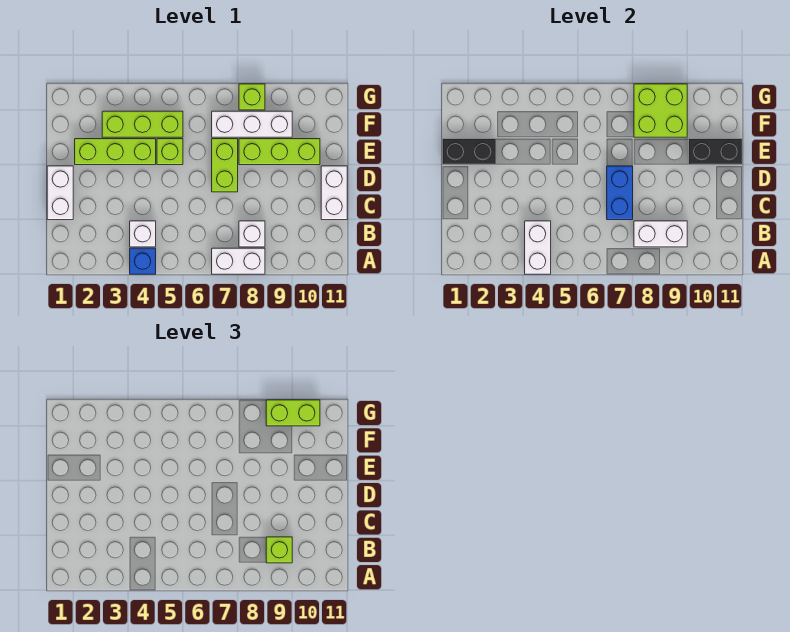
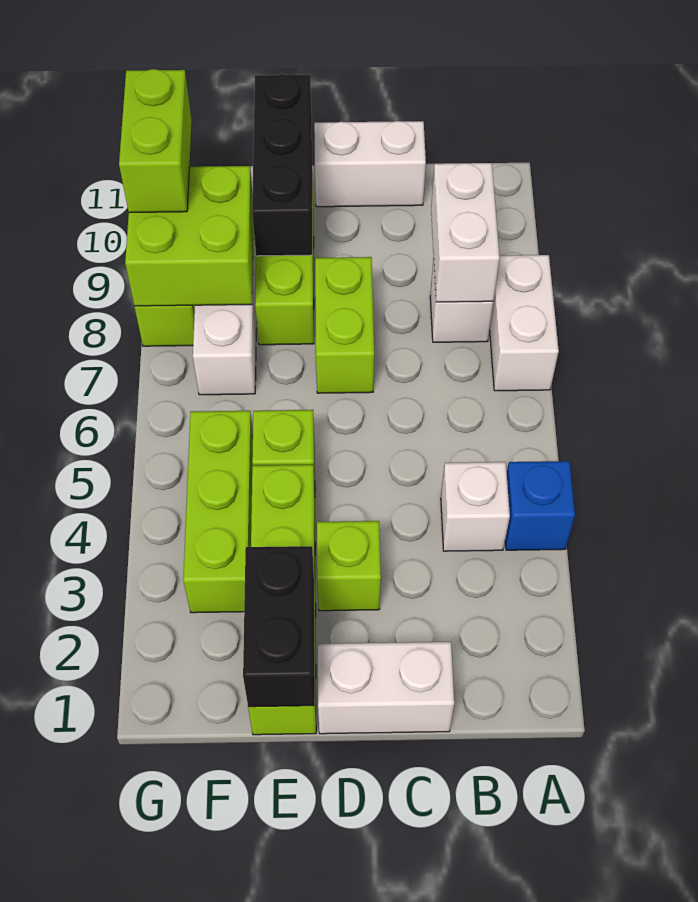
white brick A4:B4 level 2 -> none
lime brick B9 level 3 -> lime brick D3 level 1
blue brick C7:D7 level 2 -> none
lime brick D7:E7 level 1 -> lime brick D7:D8 level 1
lime brick E2:E4 level 1 -> lime brick E1:E4 level 1
black brick E10:E11 level 2 -> black brick E9:E11 level 2

